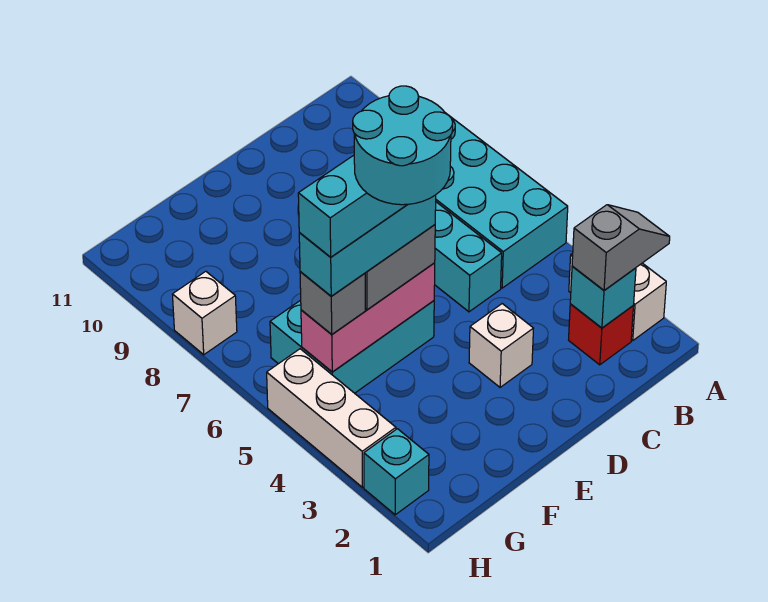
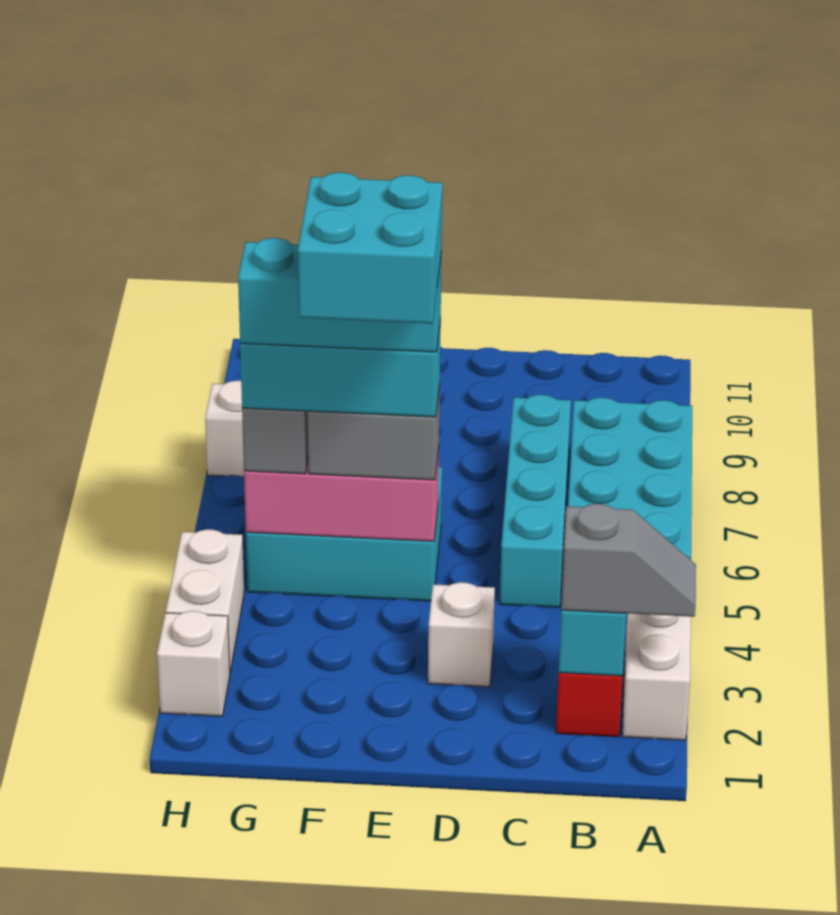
cyan round brick E4:F5 level 6 -> cyan brick E4:F5 level 6
cyan brick H2 level 1 -> white brick H2 level 1
white brick H3:H5 level 1 -> white brick H3:H4 level 1

